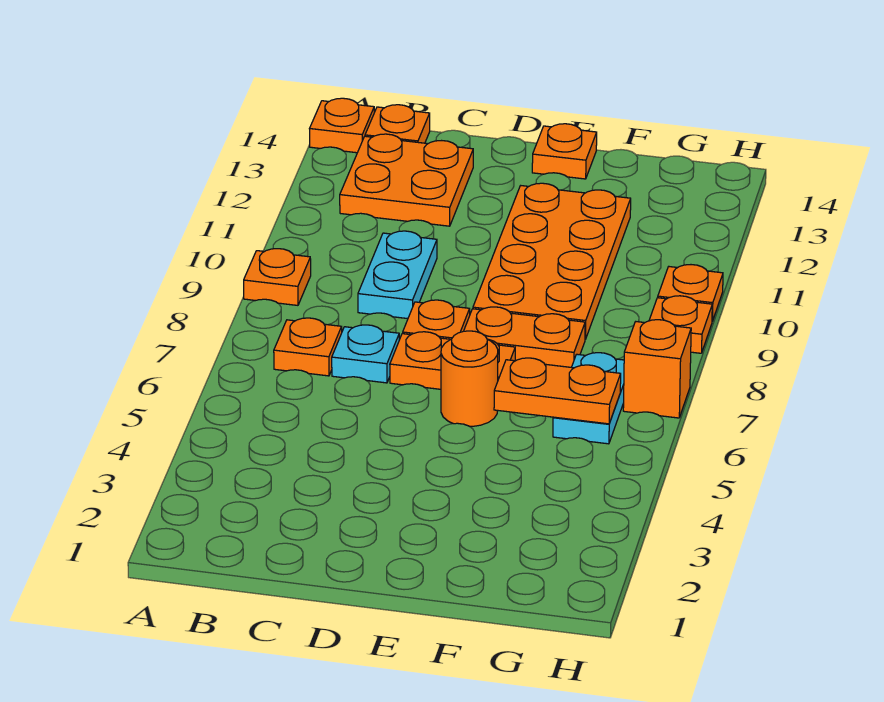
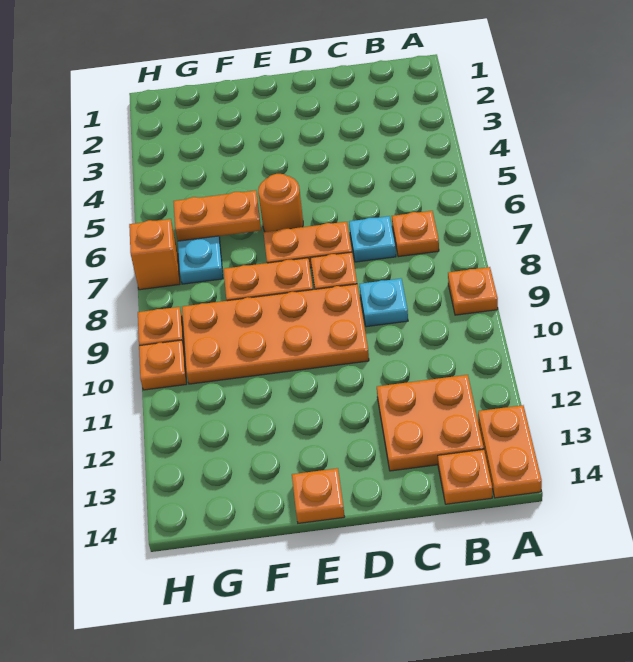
orange plate A14 level 1 -> orange plate A13:A14 level 1
cyan plate C9:C10 level 1 -> cyan plate C9 level 1
orange plate E9:F12 level 1 -> orange plate D9:G10 level 1

